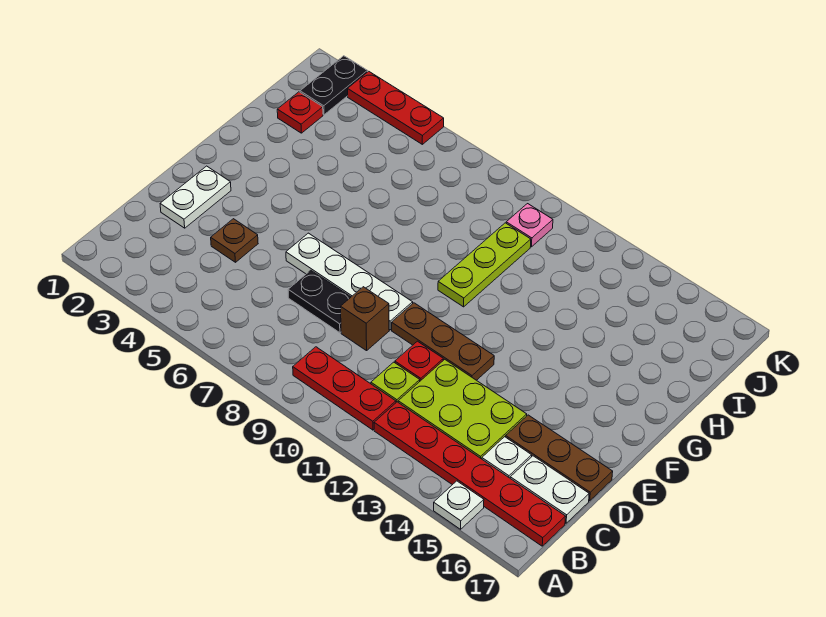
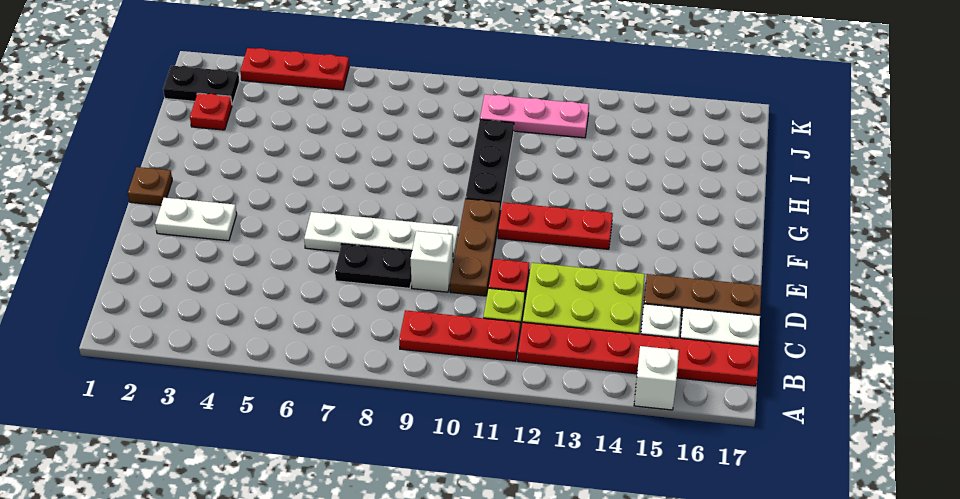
white plate A15 level 1 -> white brick A15 level 1
white plate D2:E2 level 1 -> white plate E2:E3 level 1
brown plate D4 level 1 -> brown plate F1 level 1
brown brick D9 level 1 -> white brick D9 level 1
brown plate E10:E12 level 1 -> brown plate D10:F10 level 1
none -> red plate F11:F13 level 1
lime plate G10:I10 level 1 -> black plate G10:I10 level 1
black plate J2:K2 level 1 -> black plate J1:J2 level 1
pink plate J10 level 1 -> pink plate J10:J12 level 1

